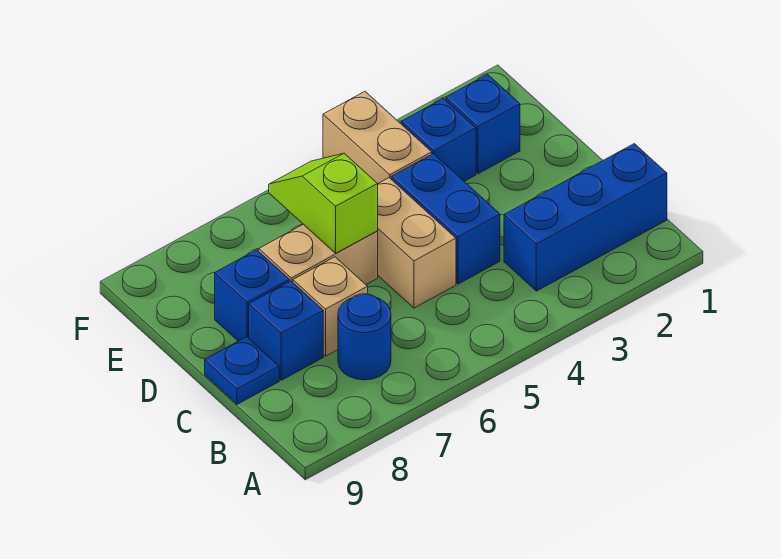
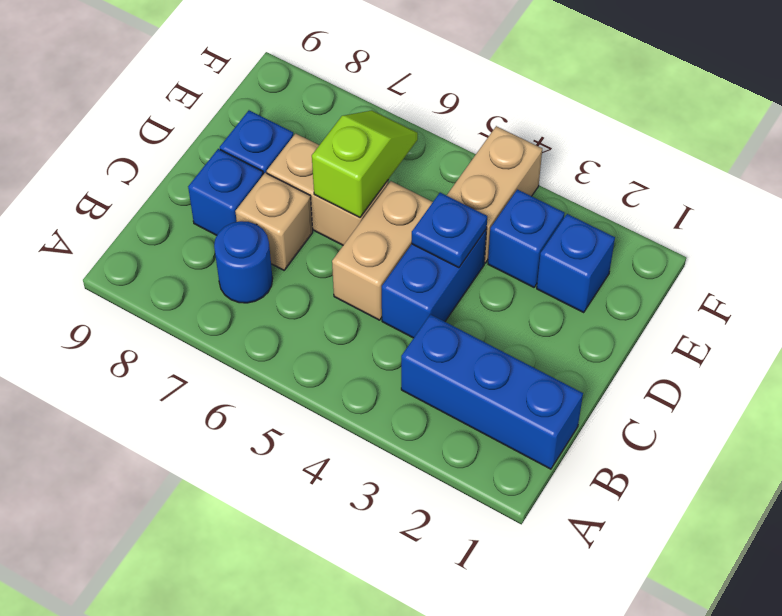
blue plate C9 level 1 -> blue plate D4 level 2

